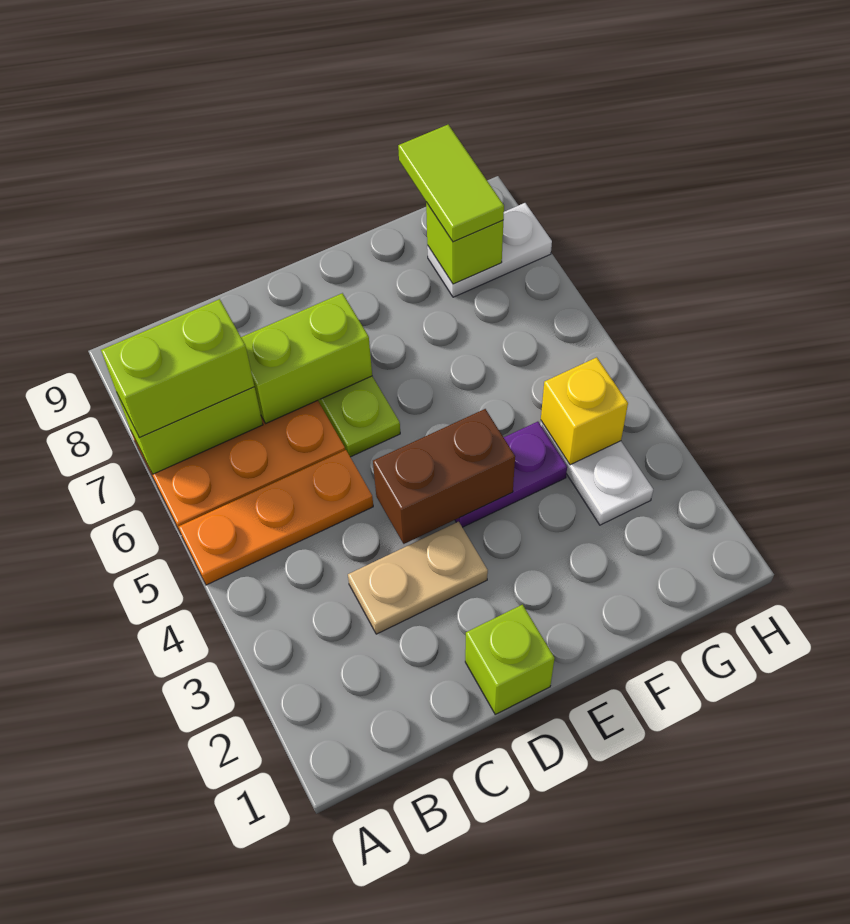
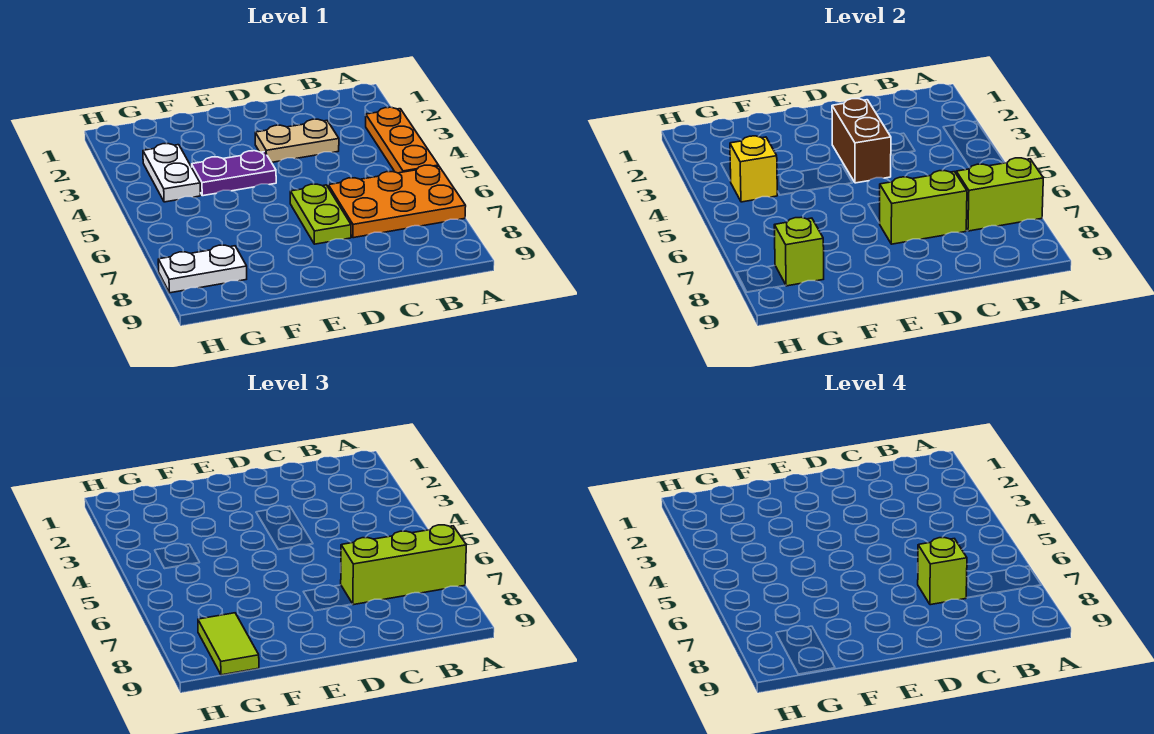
orange plate A5:C5 level 1 -> orange plate A3:A5 level 1
lime brick A7:B7 level 3 -> lime brick A7:C7 level 3
lime brick D1 level 1 -> lime brick C7 level 4
brown brick D4:E4 level 2 -> brown brick D3:D4 level 2

